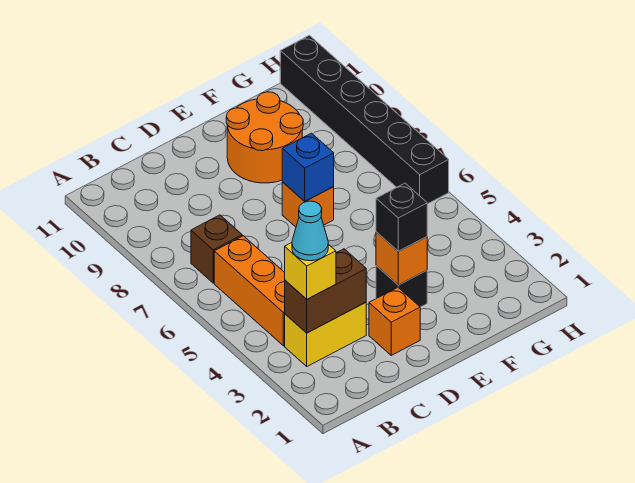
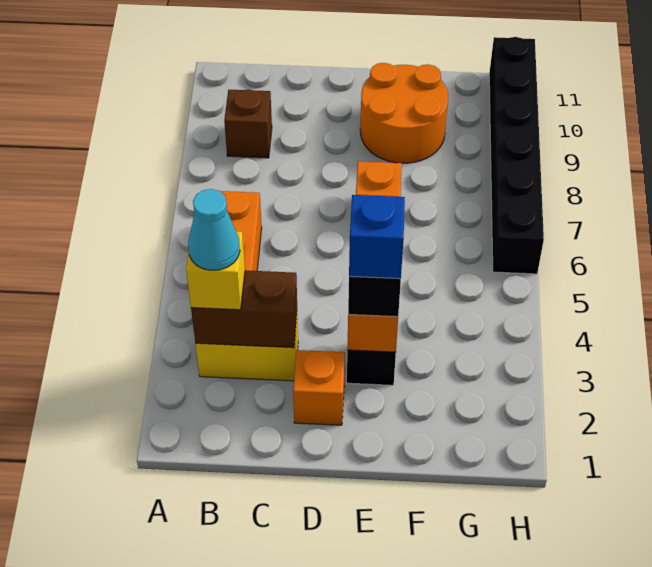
brown brick B7 level 1 -> brown brick B9 level 1
blue brick E7 level 2 -> blue brick E3 level 4

